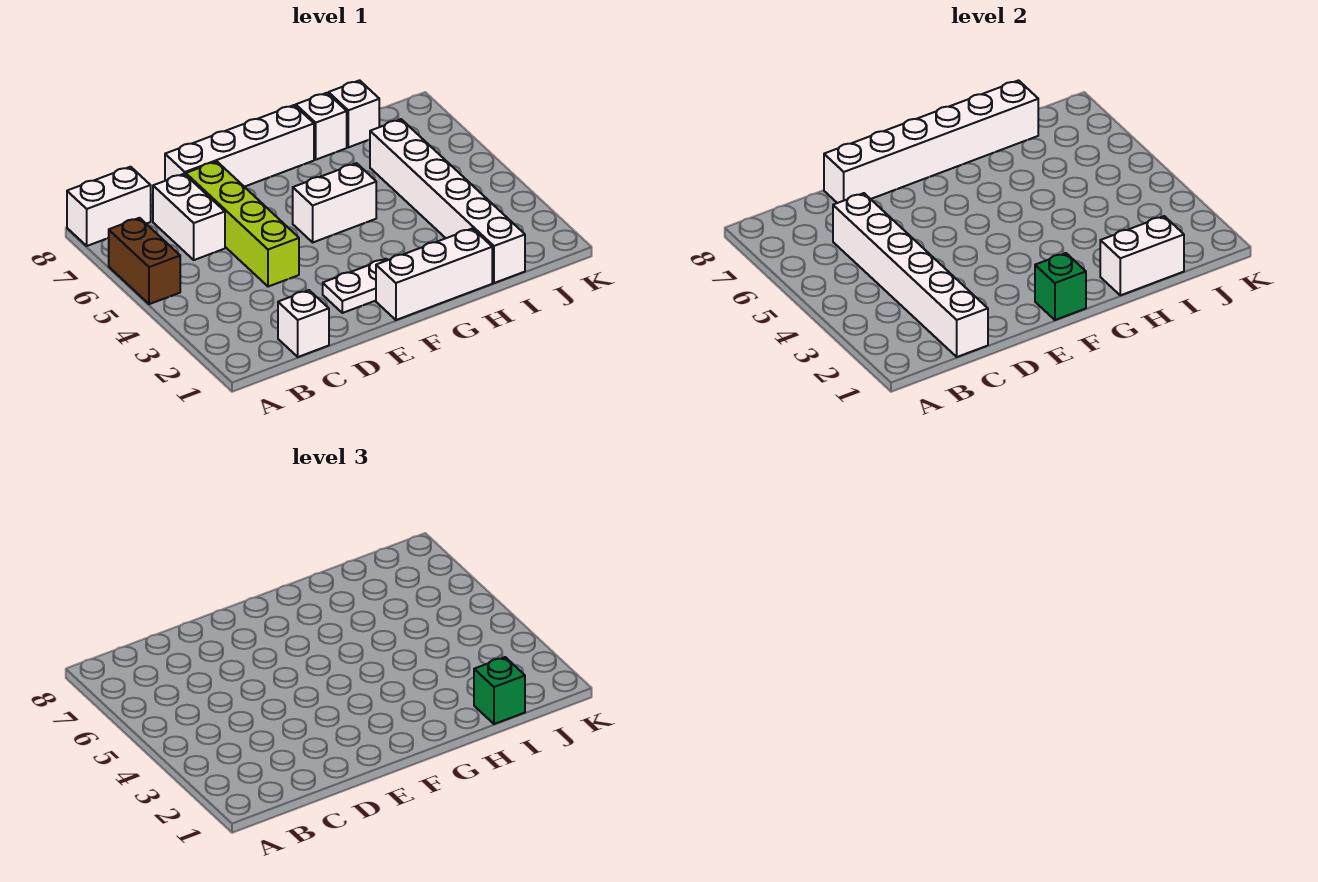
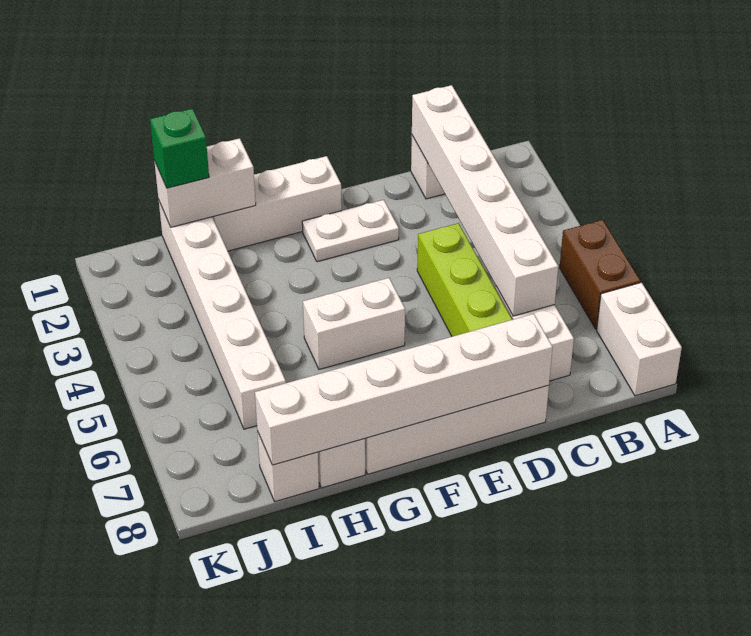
white brick A8:B8 level 1 -> white brick A7:A8 level 1
green brick F1 level 2 -> none

